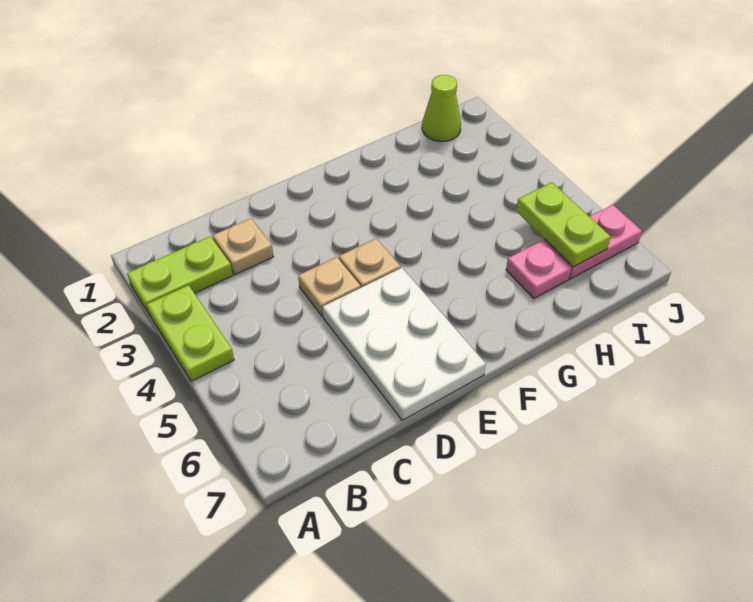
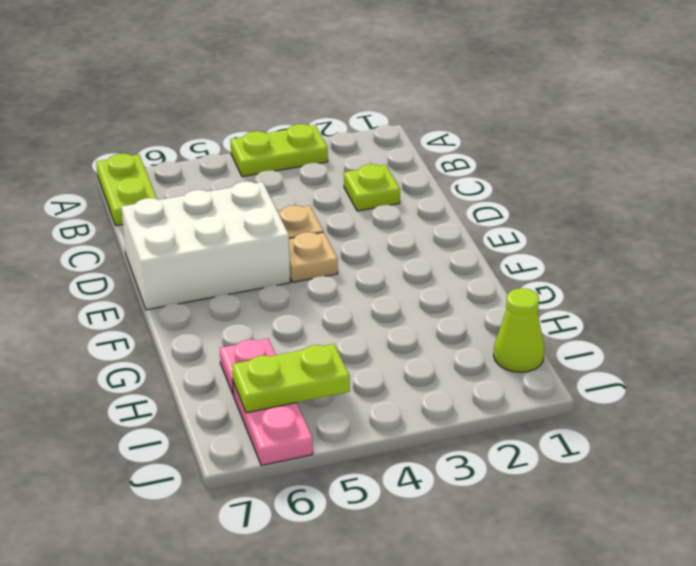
lime plate A2:B2 level 1 -> lime plate A7:B7 level 1
tan plate C2 level 1 -> lime plate C2 level 1
white plate D5:E7 level 1 -> white brick D5:E7 level 1

